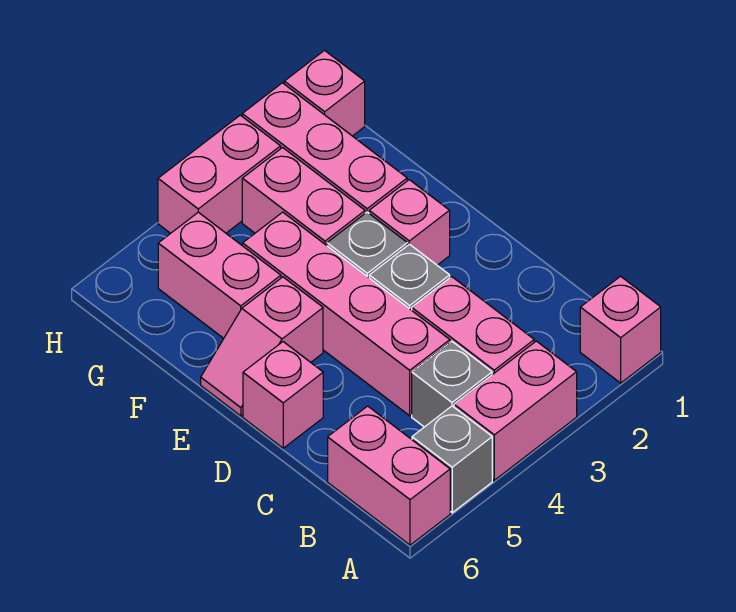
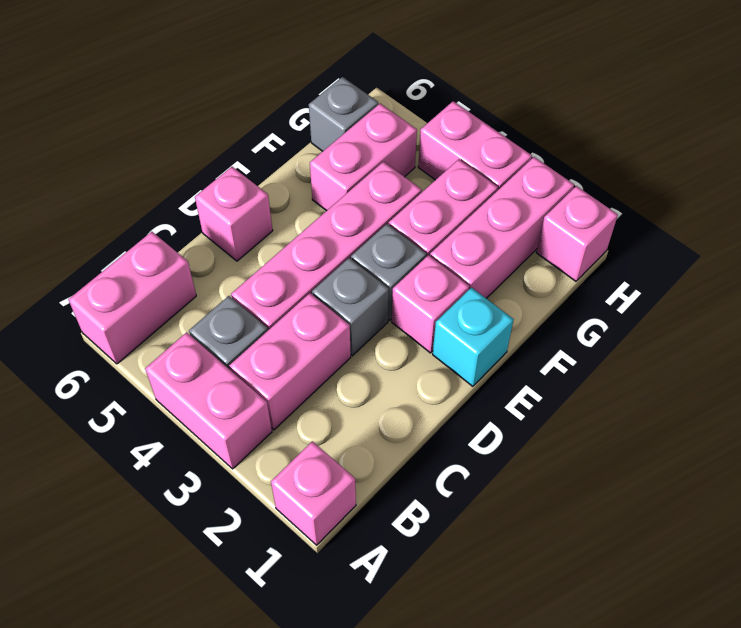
grey brick A5 level 1 -> grey brick G6 level 1
none -> cyan brick E1 level 1
pink slope E5:E6 level 1 top 5 -> none

